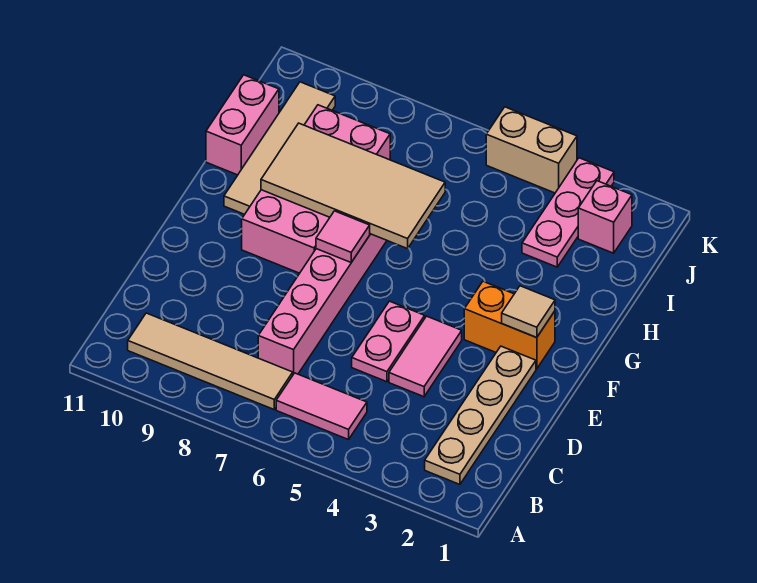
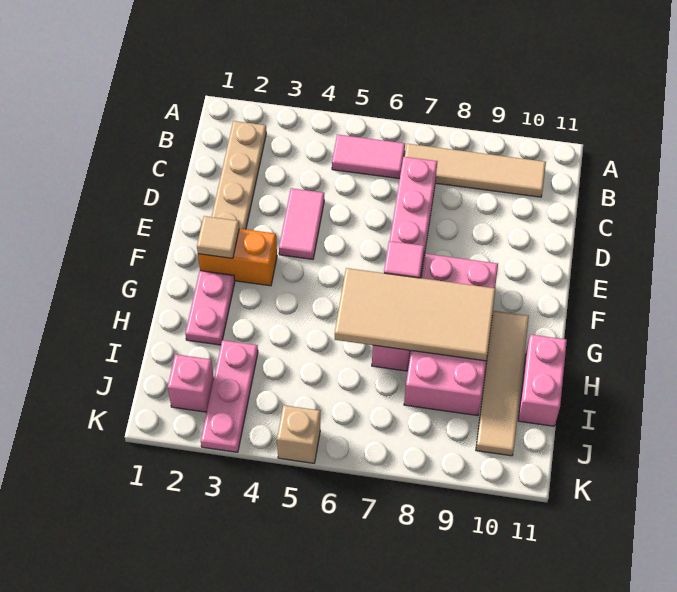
pink plate D5:E5 level 1 -> pink plate G2:H2 level 1
tan brick K4:K5 level 1 -> tan brick K5 level 1

